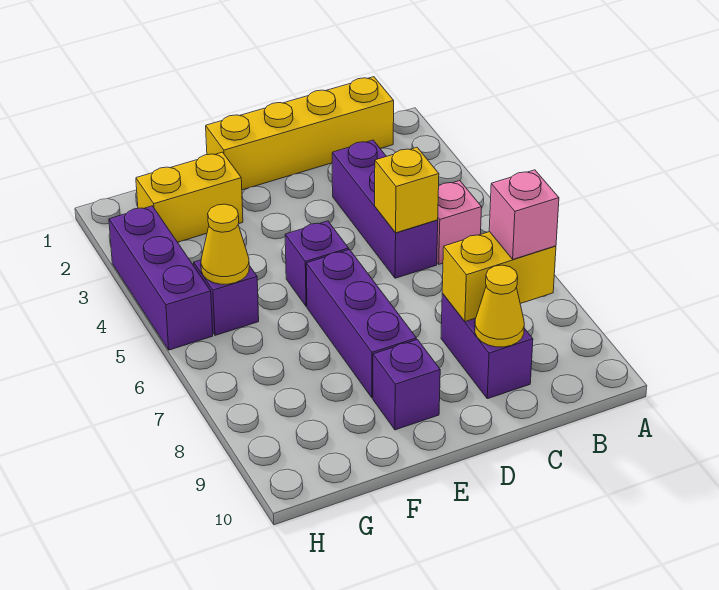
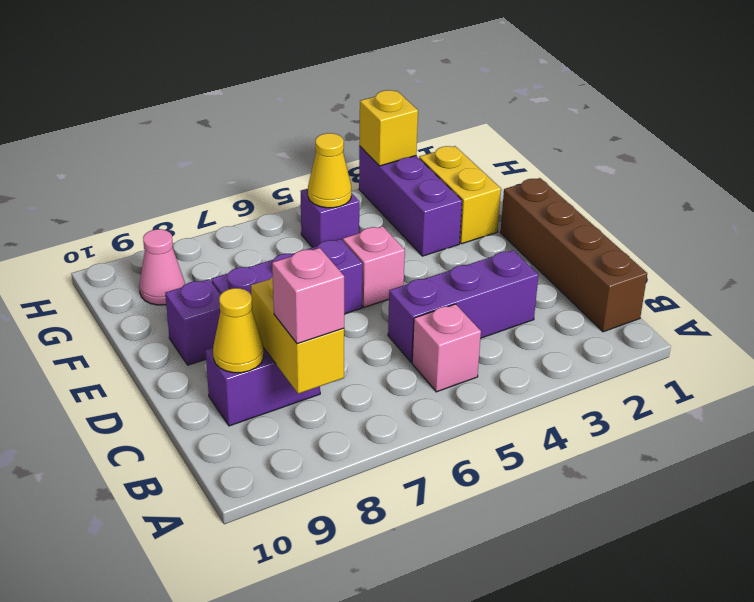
yellow brick B1:E1 level 1 -> brown brick B1:E1 level 1
yellow brick C5 level 2 -> yellow brick H3 level 2
purple brick E5 level 1 -> pink brick E5 level 1
none -> pink cone G9 level 1
purple brick H3:H5 level 1 -> purple brick F3:H3 level 1

